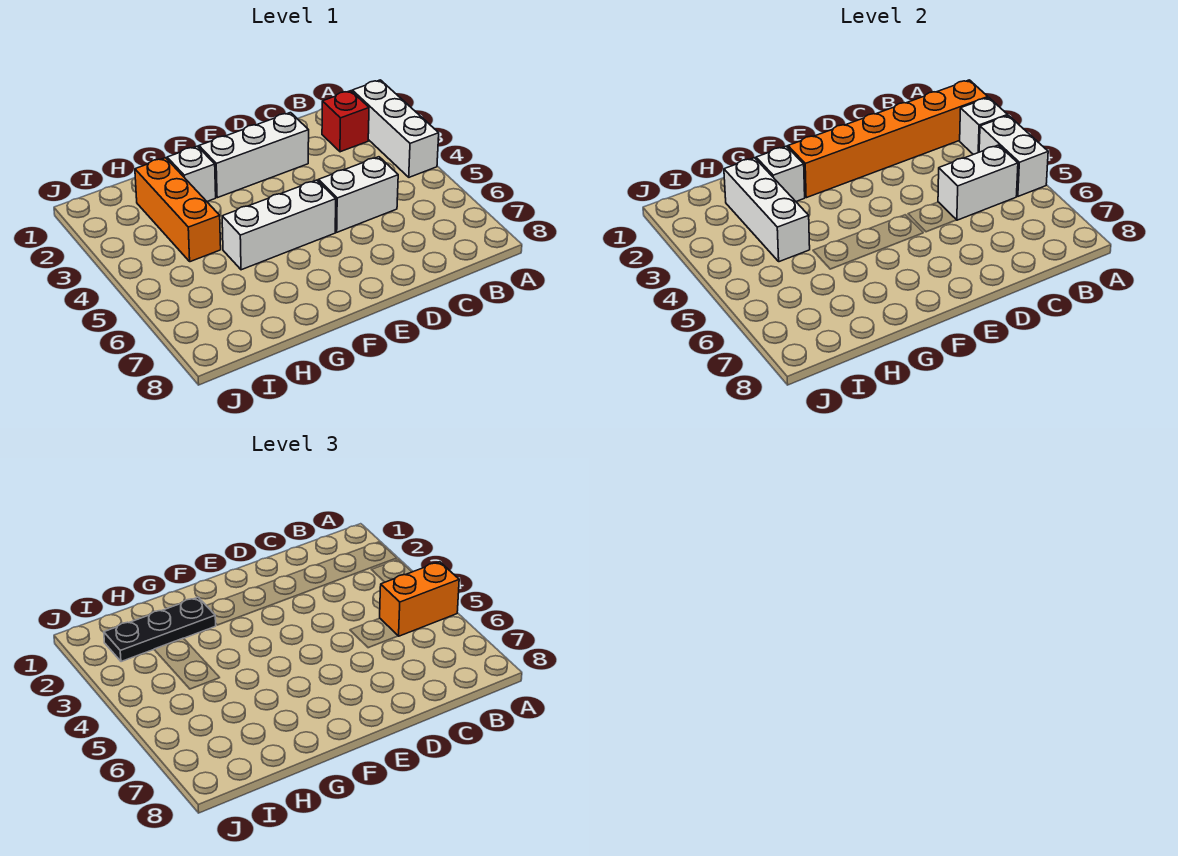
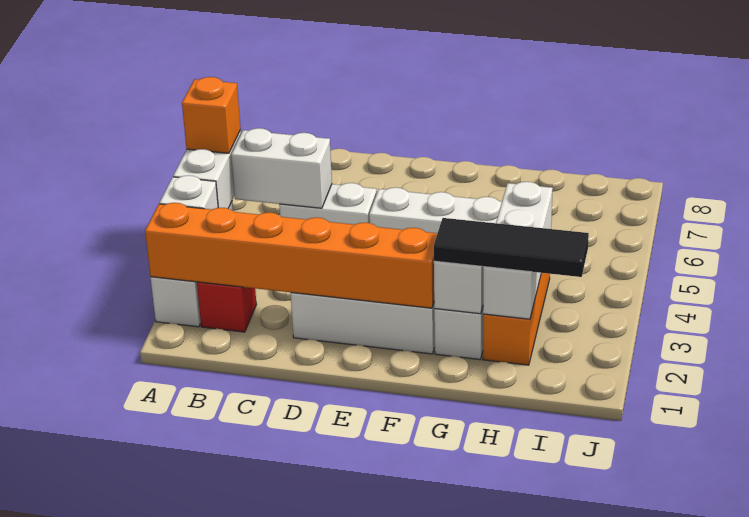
orange brick A5:B5 level 3 -> orange brick A5 level 3
black plate G2:I2 level 3 -> black tile G2:I2 level 3

